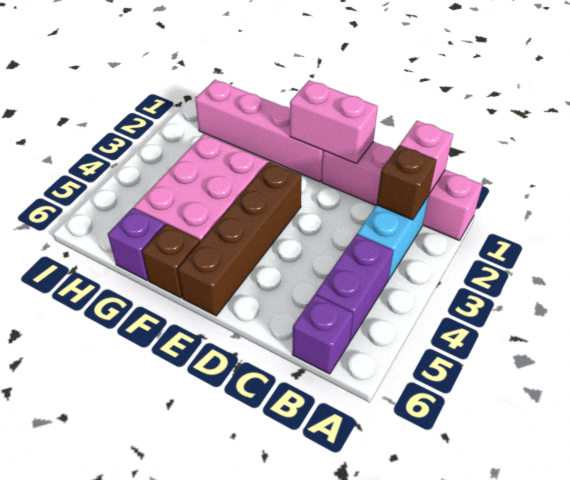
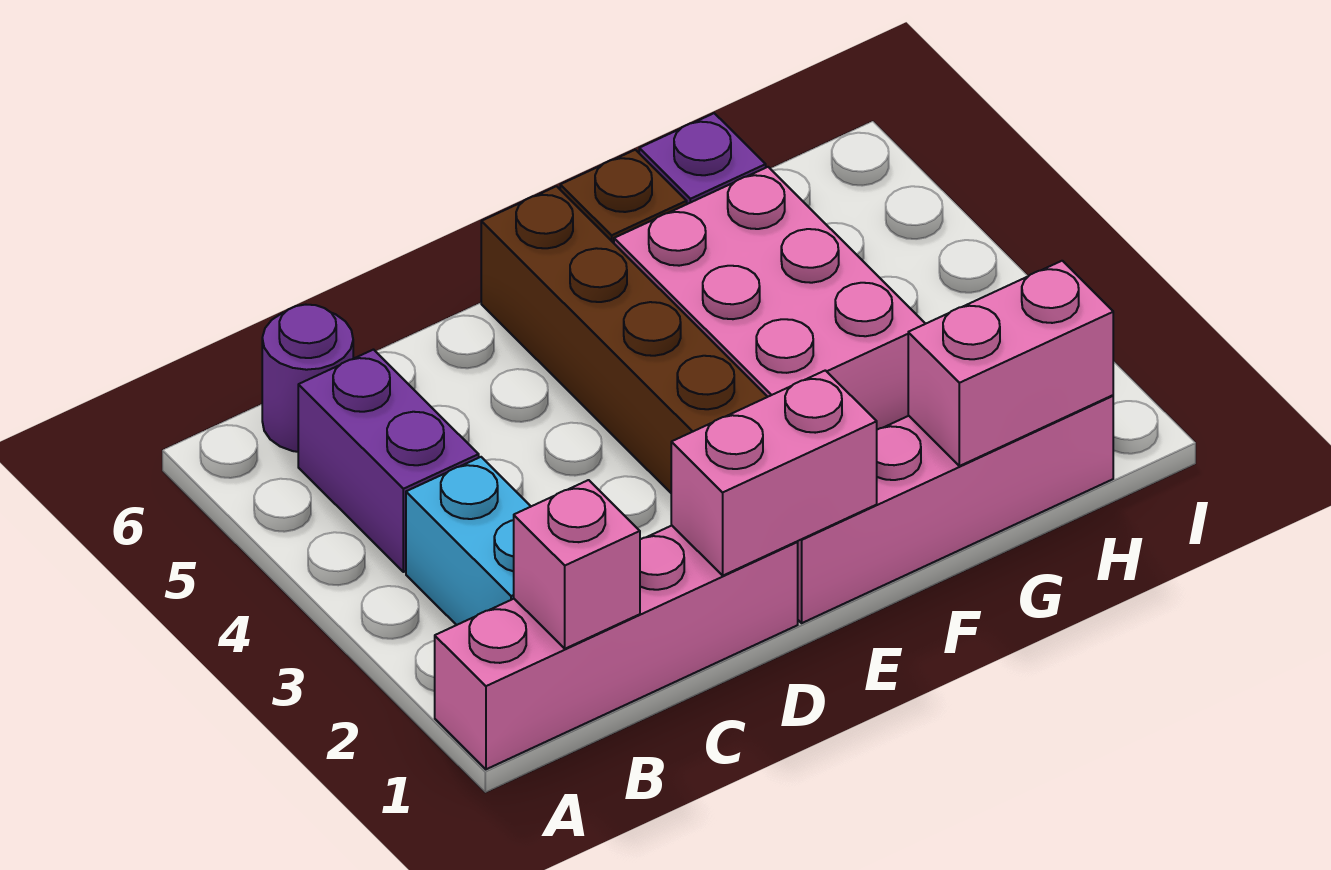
brown brick B2 level 2 -> none
purple brick B6 level 1 -> purple round brick B6 level 1
none -> pink brick G1:H1 level 2

